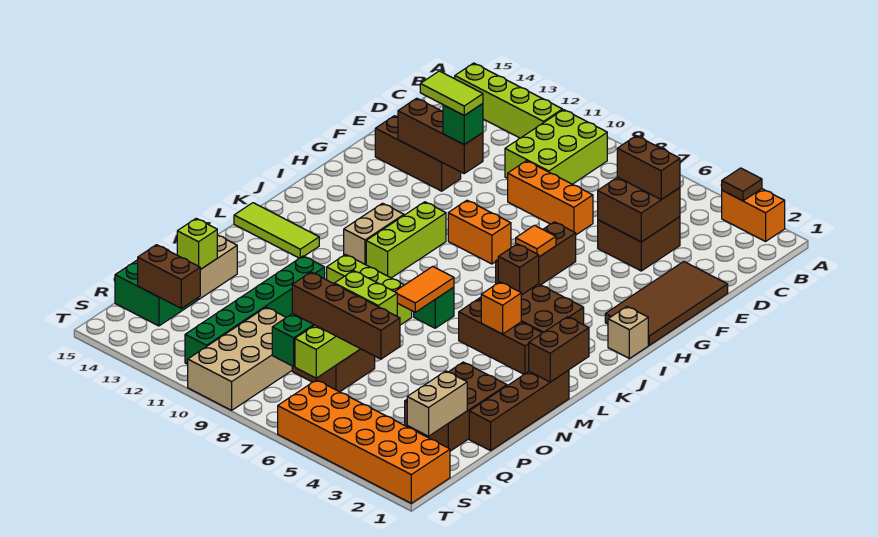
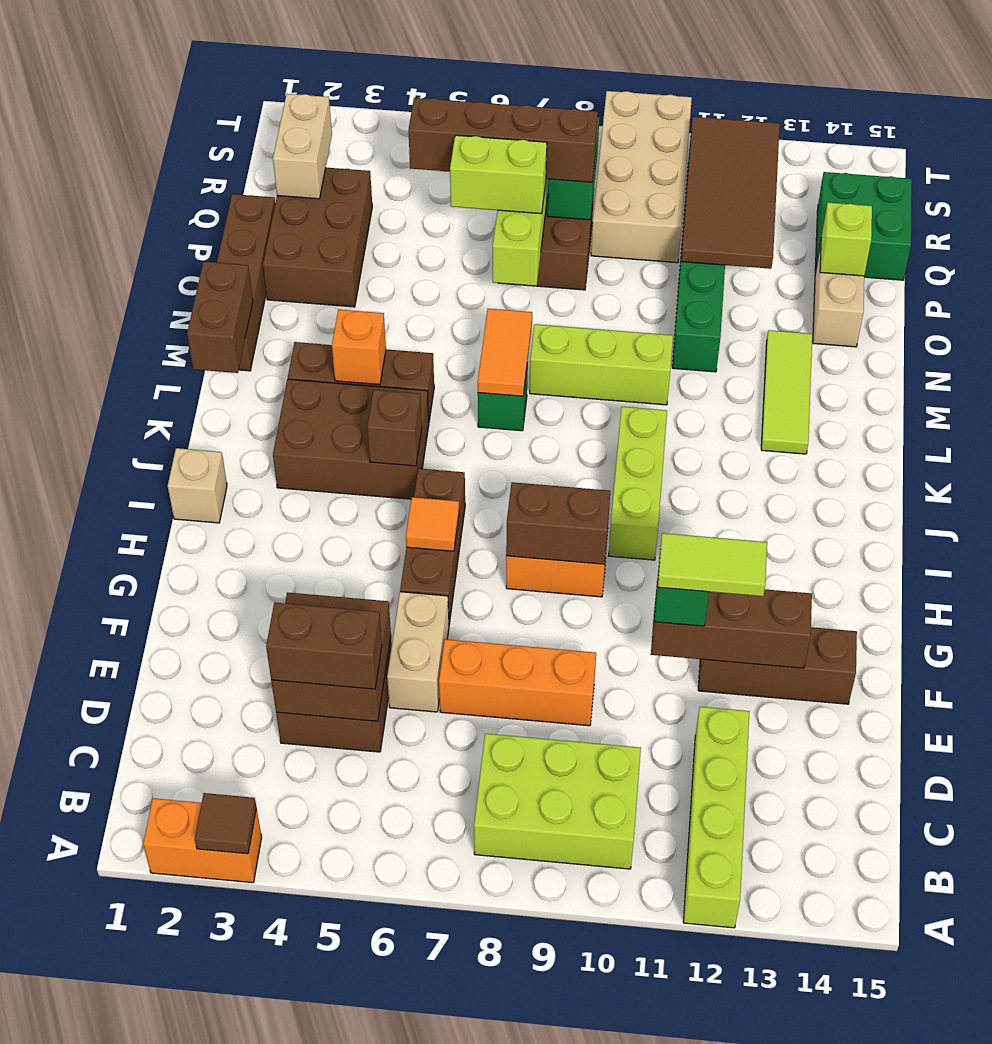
lime brick B9:D10 level 1 -> lime brick B8:C10 level 1
lime brick B11:B14 level 1 -> lime brick A12:D12 level 1
brown tile E1:H2 level 1 -> brown tile P11:S12 level 2
tan brick J11:K11 level 1 -> tan brick E6:F6 level 1
lime tile L13:L15 level 1 -> lime tile L13:N13 level 1
brown brick R13:R14 level 2 -> brown brick H8:H9 level 2
orange brick S1:T6 level 1 -> none

